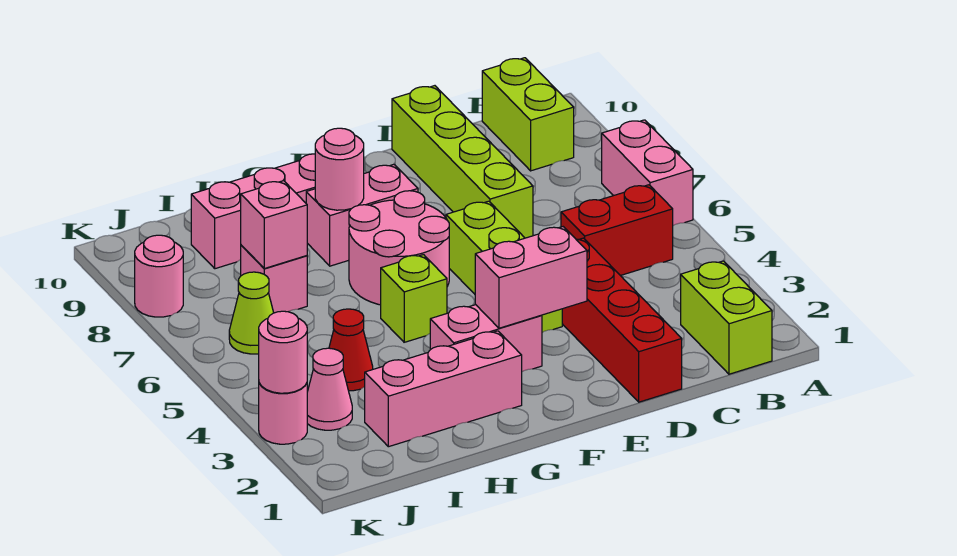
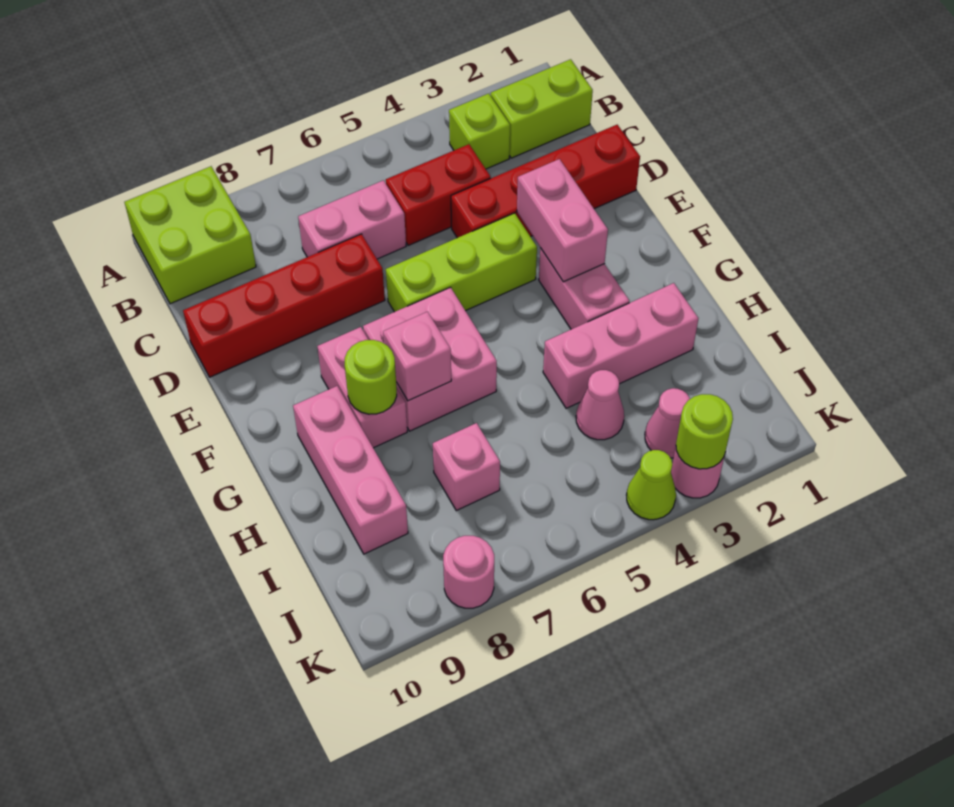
pink brick A6:A7 level 1 -> pink brick C6:C7 level 1
red brick B5:C5 level 1 -> red brick C4:C5 level 1
lime brick B9:B10 level 1 -> lime brick A9:B10 level 1
lime brick D7:D10 level 1 -> red brick D7:D10 level 1
pink round brick F6:G7 level 1 -> pink brick F6:G7 level 1
pink brick G2:I2 level 1 -> pink brick H2:H4 level 1
lime brick G5 level 1 -> lime brick B3 level 1
pink round brick G8 level 2 -> lime round brick G8 level 2
red cone I4 level 1 -> pink cone I4 level 1
pink brick I7 level 2 -> pink brick G7 level 2
lime cone J6 level 1 -> lime cone K4 level 1
pink round brick K3 level 2 -> lime round brick K3 level 2

